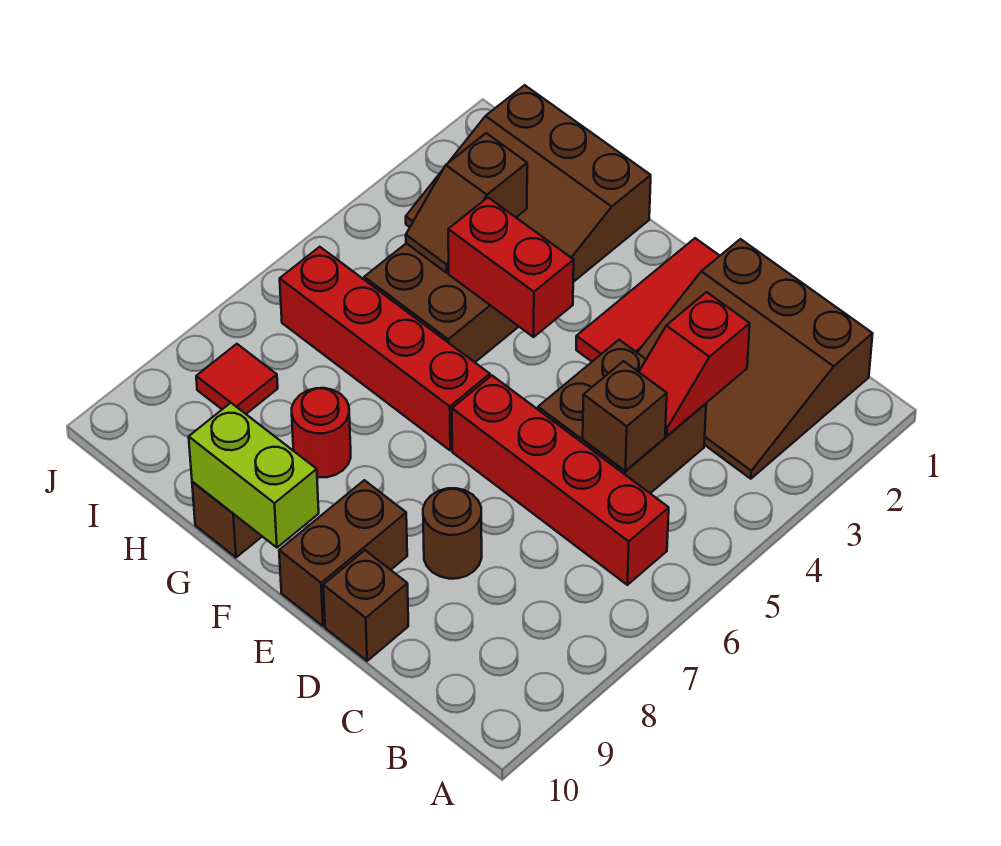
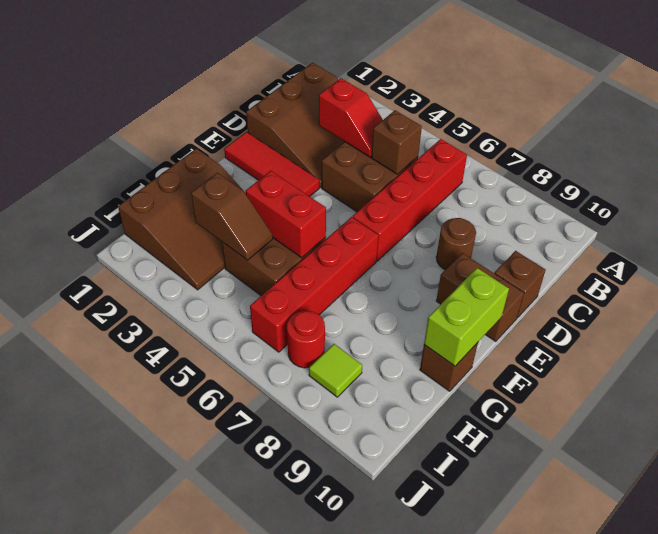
red brick F4:G4 level 2 -> red brick G4:G5 level 2
red round brick G8 level 1 -> red round brick I7 level 1
red tile I8 level 1 -> lime tile I8 level 1

